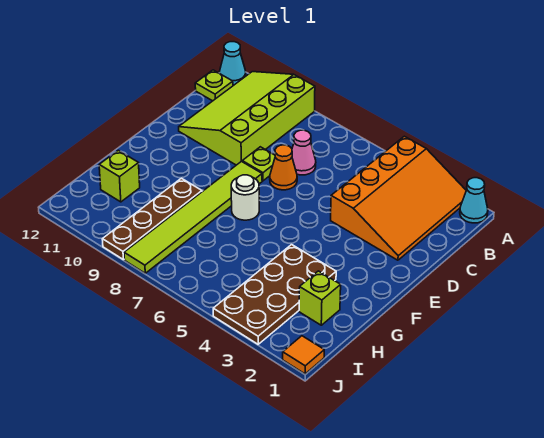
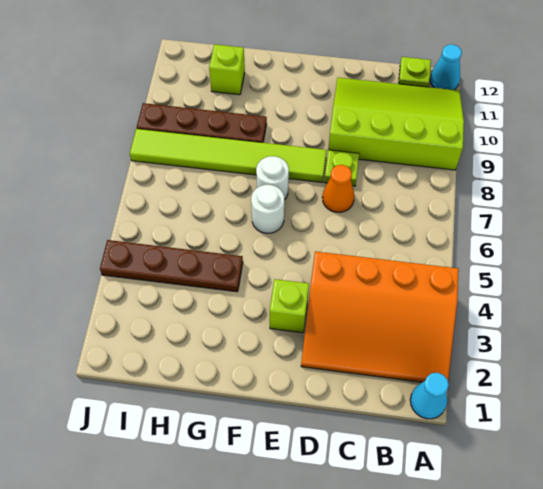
pink cone C7 level 1 -> none
none -> white round brick F6 level 1
brown plate G3:J4 level 1 -> brown plate G4:J4 level 1
lime brick H2 level 1 -> lime brick E3 level 1
orange tile J1 level 1 -> none

